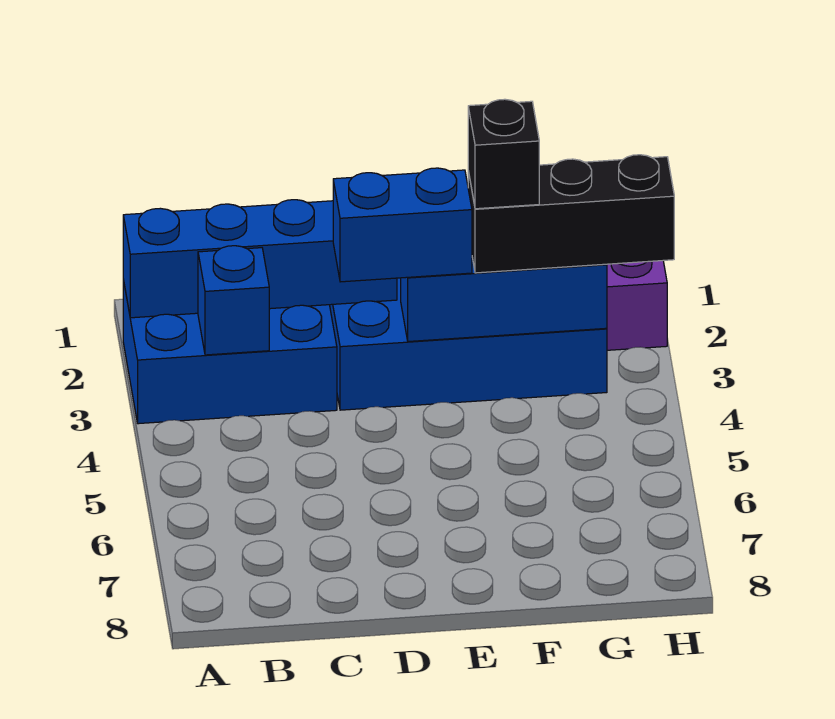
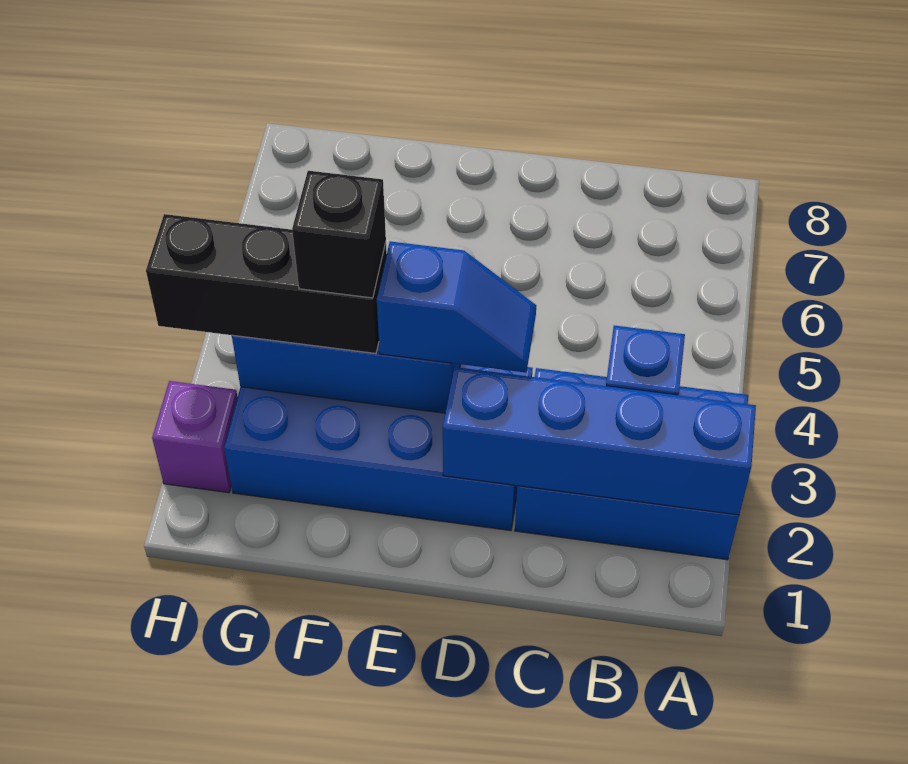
blue brick D3:E3 level 3 -> blue slope D3:E3 level 3 top E

